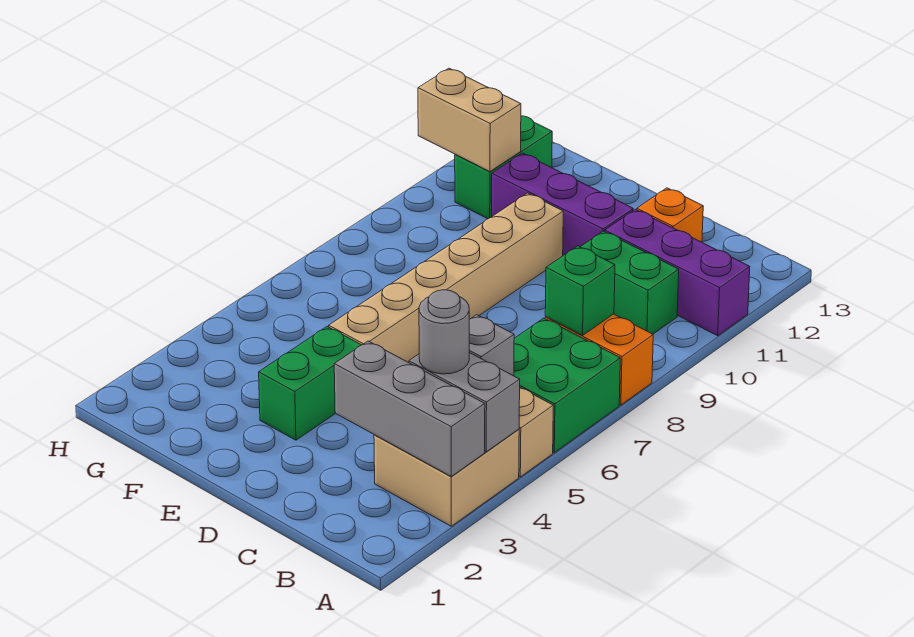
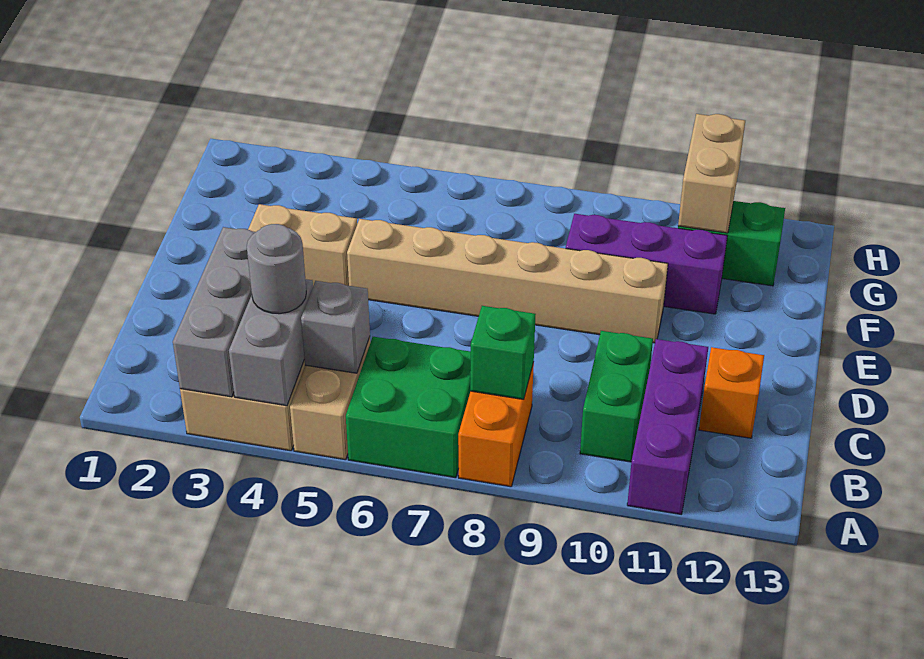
purple brick D11:F11 level 1 -> purple brick F9:F11 level 1
green brick E3:E4 level 1 -> tan brick E3:E4 level 1

